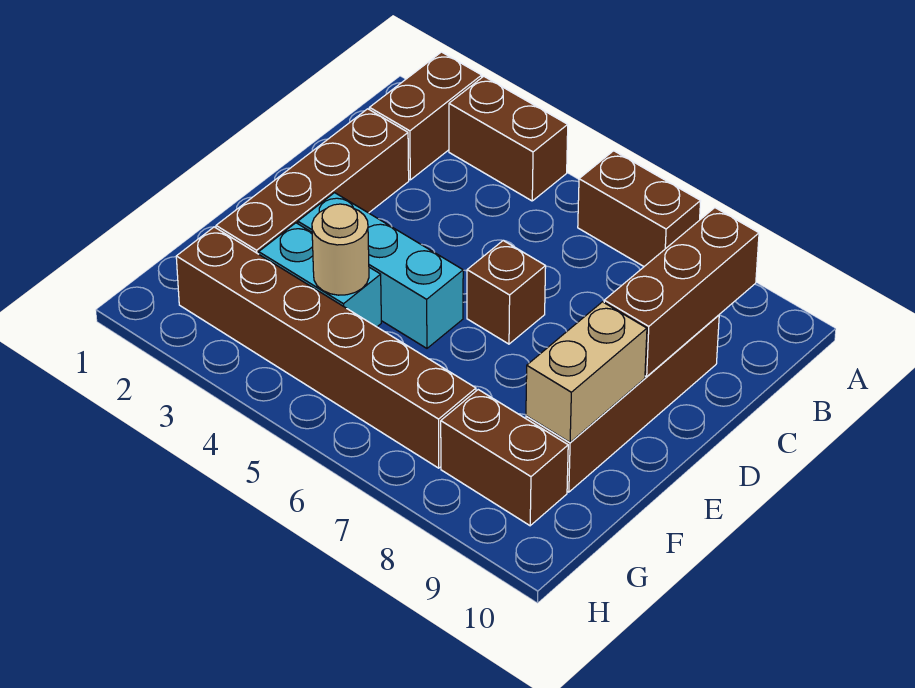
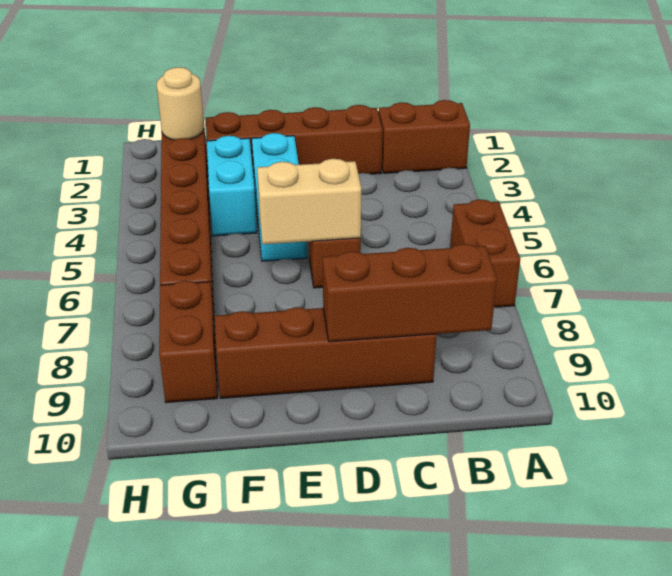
brown brick A3:A4 level 1 -> none
tan brick E9:F9 level 2 -> tan brick D6:E6 level 2
tan round brick F4 level 2 -> tan round brick G2 level 2

